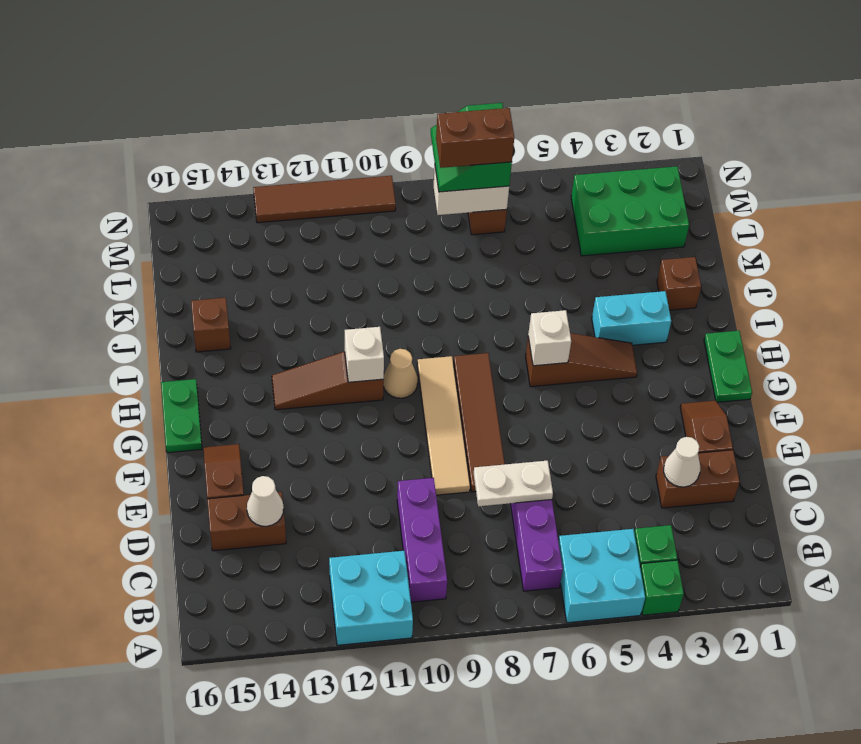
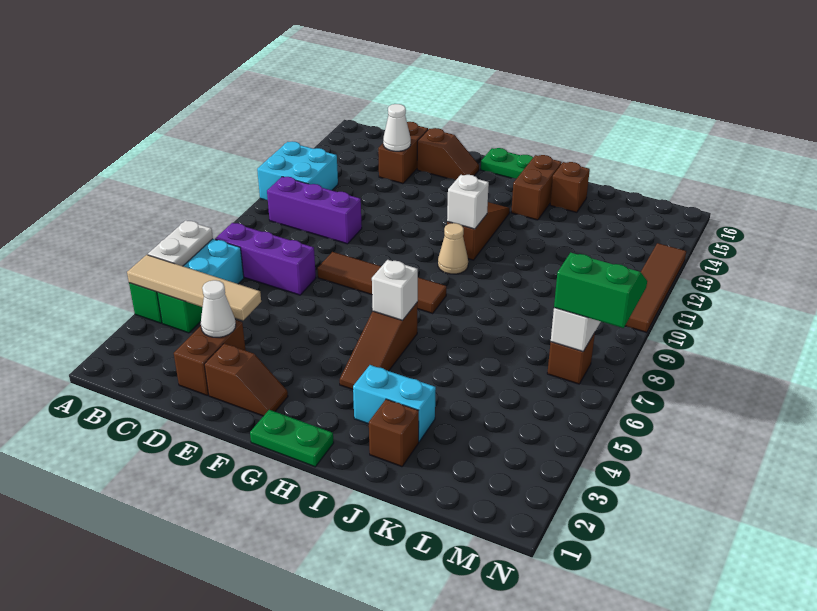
white plate D7:D8 level 2 -> white plate A5:A6 level 2
tan tile E9:H9 level 1 -> tan tile A4:D4 level 2
cyan brick I3:I4 level 1 -> cyan brick I3:J3 level 1
green brick L2:M4 level 1 -> none
brown brick M7:M8 level 4 -> brown brick I14:I15 level 1

